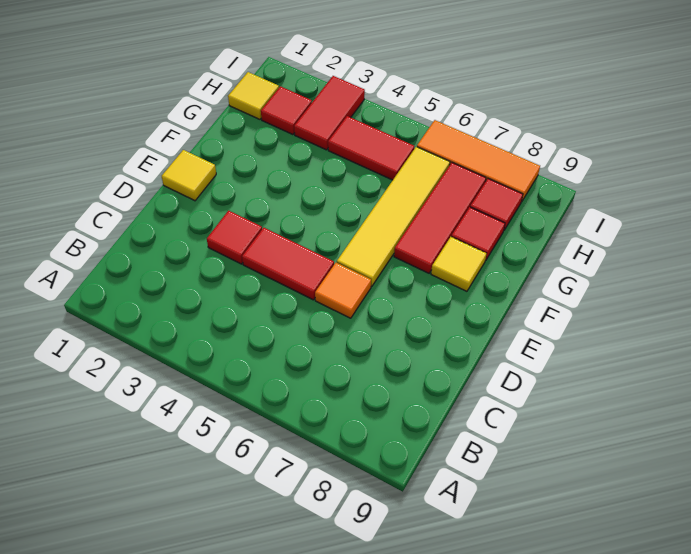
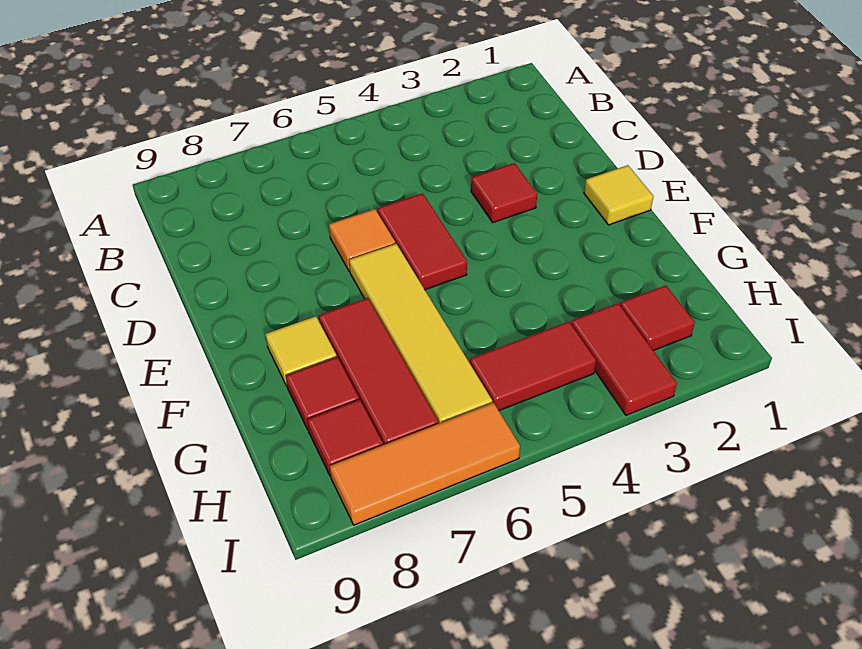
red tile D4:D5 level 1 -> red tile D5:E5 level 1
yellow tile H1 level 1 -> none

